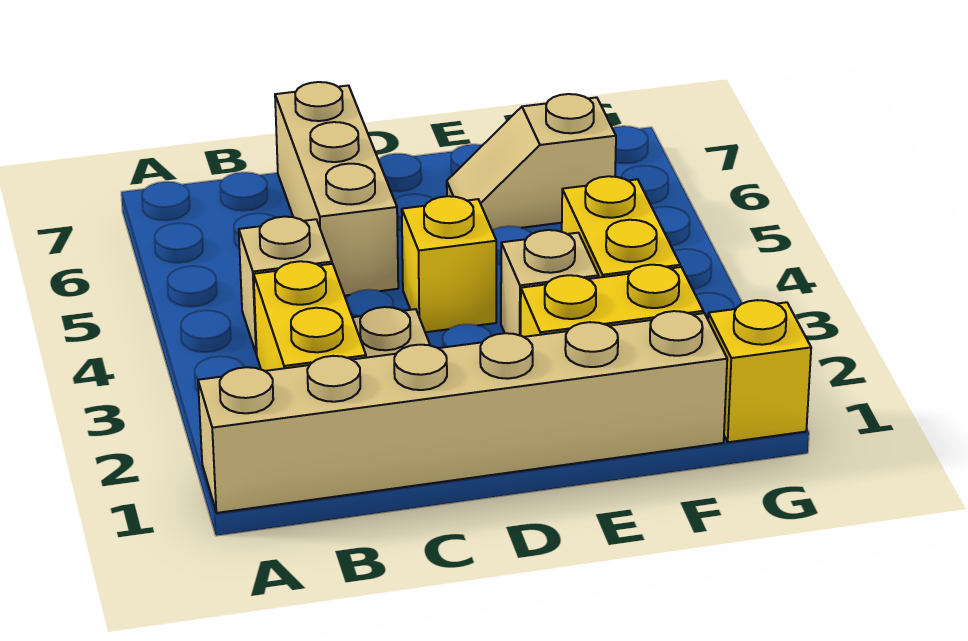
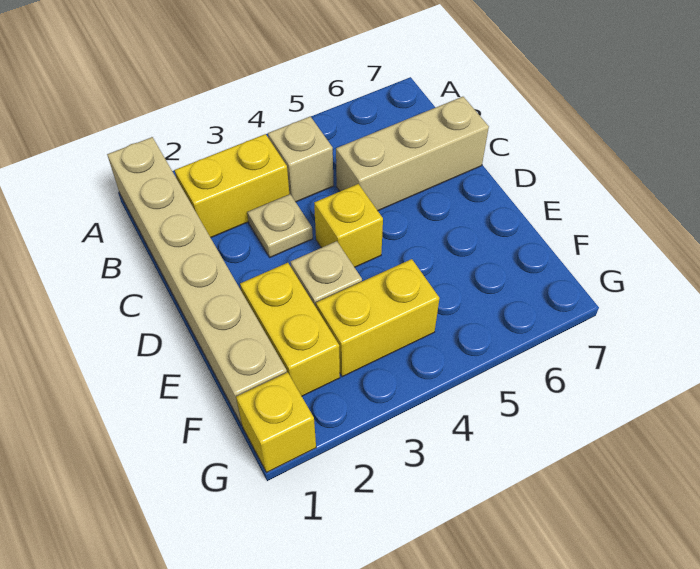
tan slope E6:F6 level 1 top F -> none

